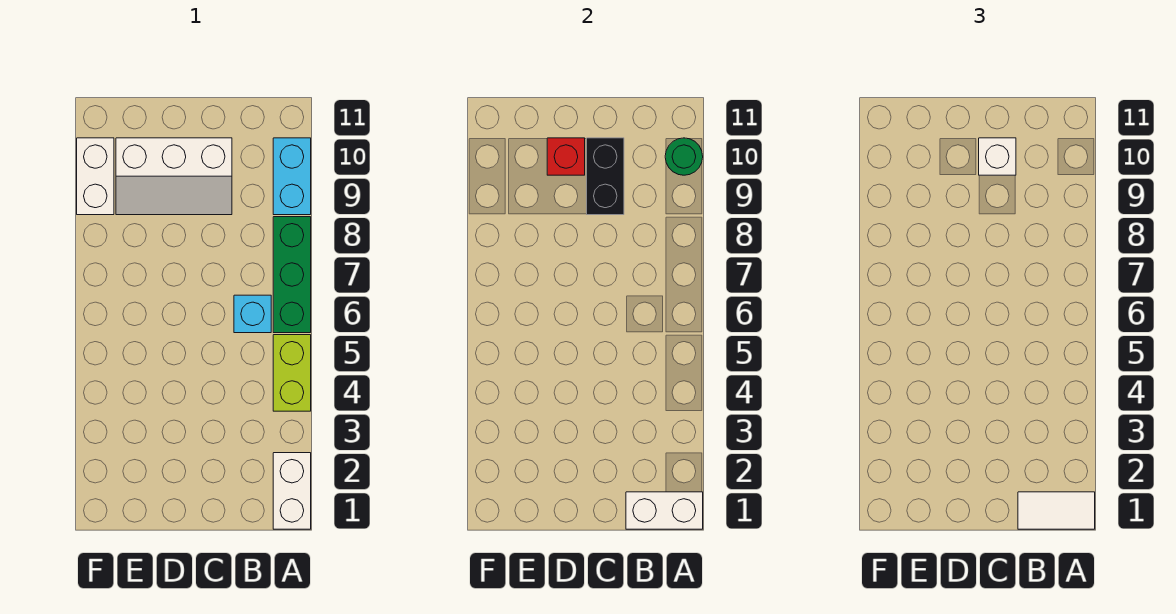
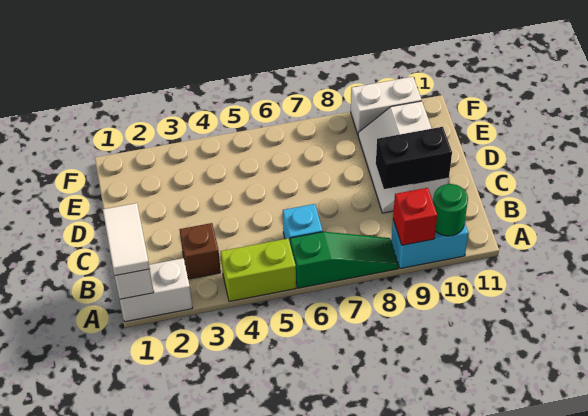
green brick A6:A8 level 1 -> green slope A6:A8 level 1 top 6
none -> brown brick B3 level 1
white brick C10 level 3 -> none
red brick D10 level 2 -> red brick A9 level 2

